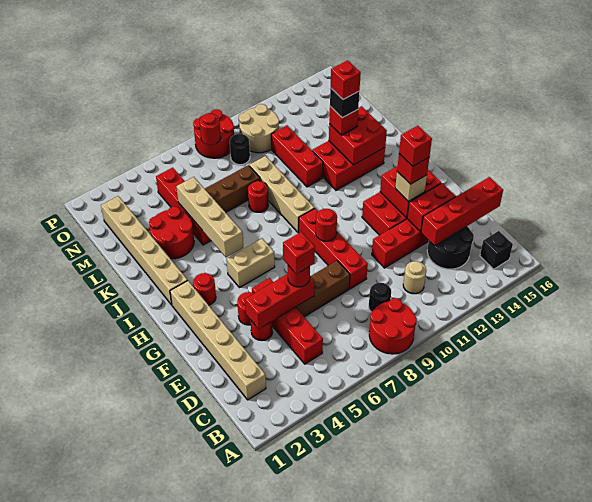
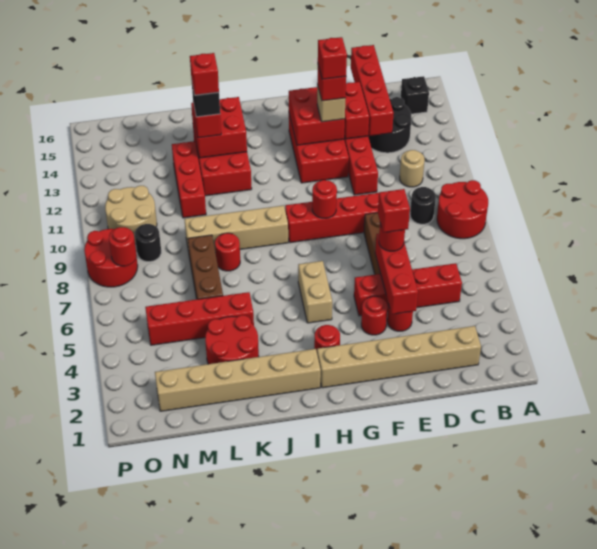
tan brick I5:L5 level 2 -> none
red brick K11:M11 level 1 -> red brick L11:L13 level 1

